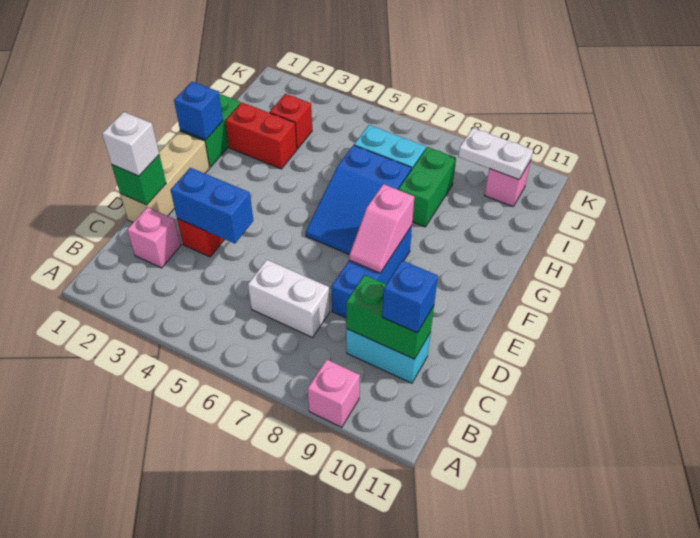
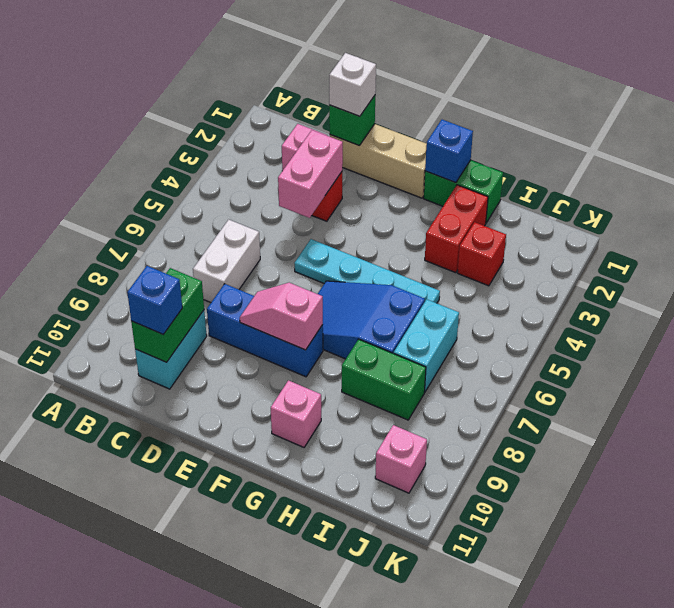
pink brick A9 level 1 -> pink brick G10 level 1
blue brick D3:D4 level 2 -> pink brick D3:D4 level 2
none -> cyan plate E5:H5 level 1
white plate J9:J10 level 2 -> none

